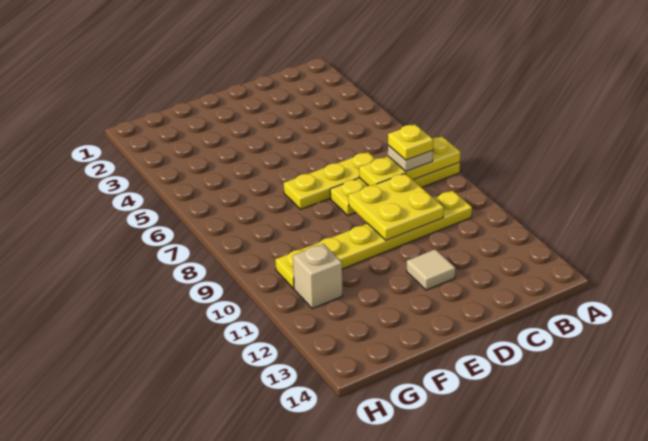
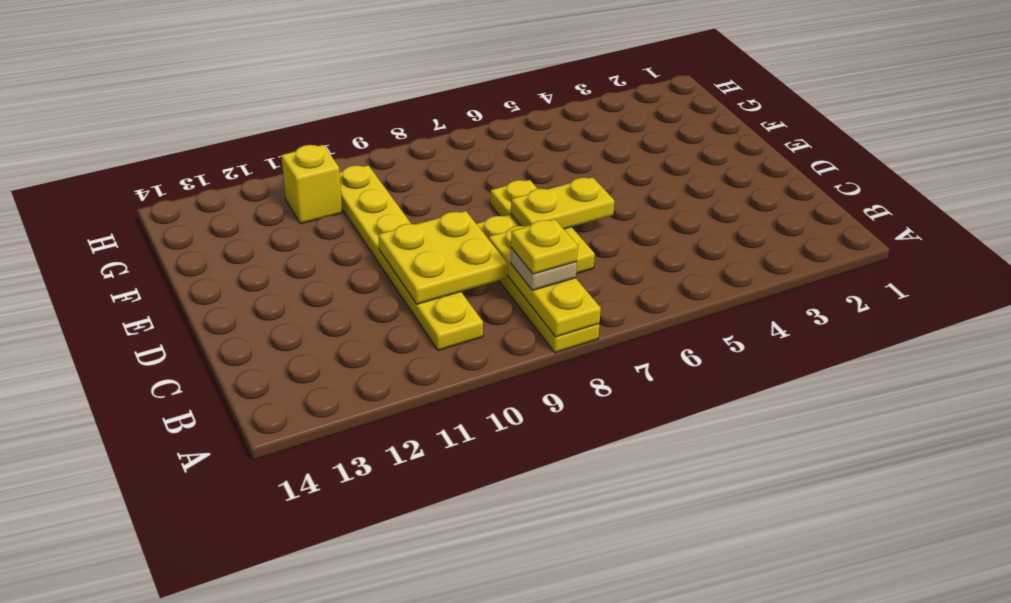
none -> yellow plate D6:D7 level 2
tan tile D12 level 1 -> none
tan brick G11 level 1 -> yellow brick G11 level 1

